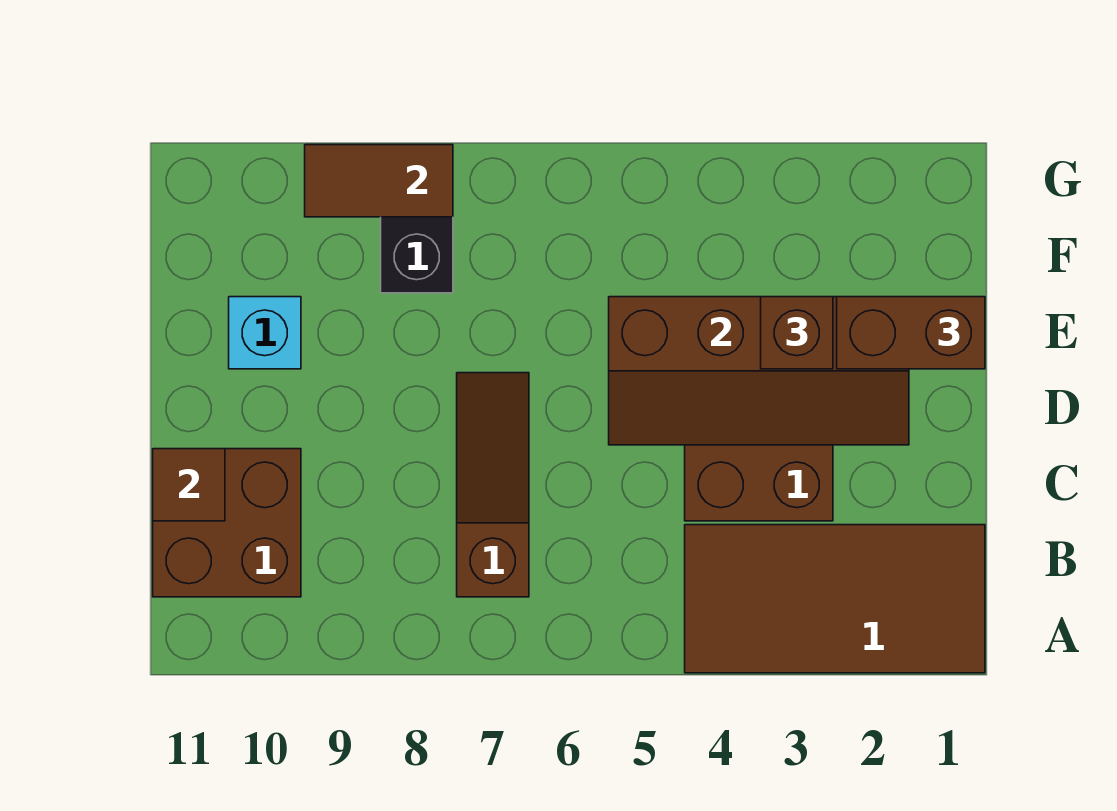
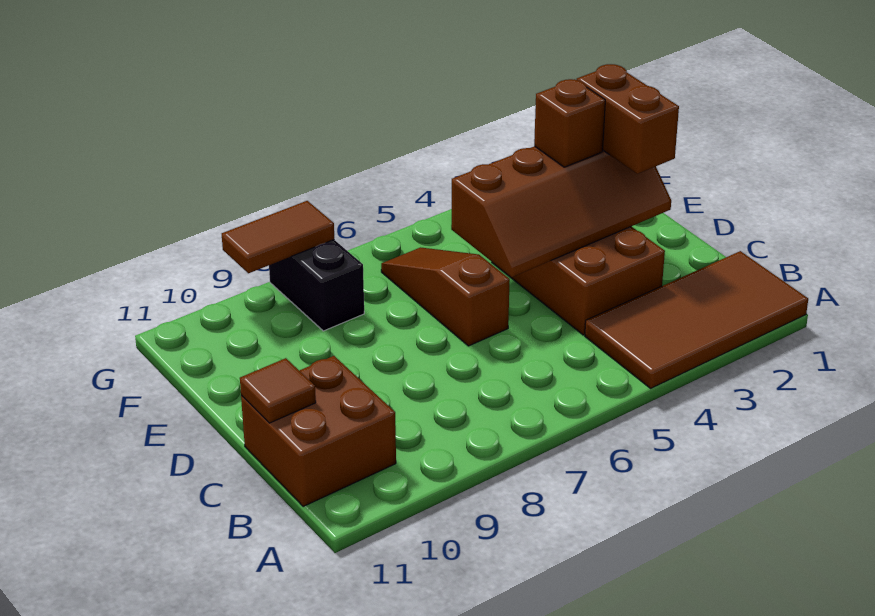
brown slope B7:D7 level 1 top B -> brown slope D6:F6 level 1 top D
brown brick E1:E2 level 3 -> brown brick D2:E2 level 3
cyan brick E10 level 1 -> none

